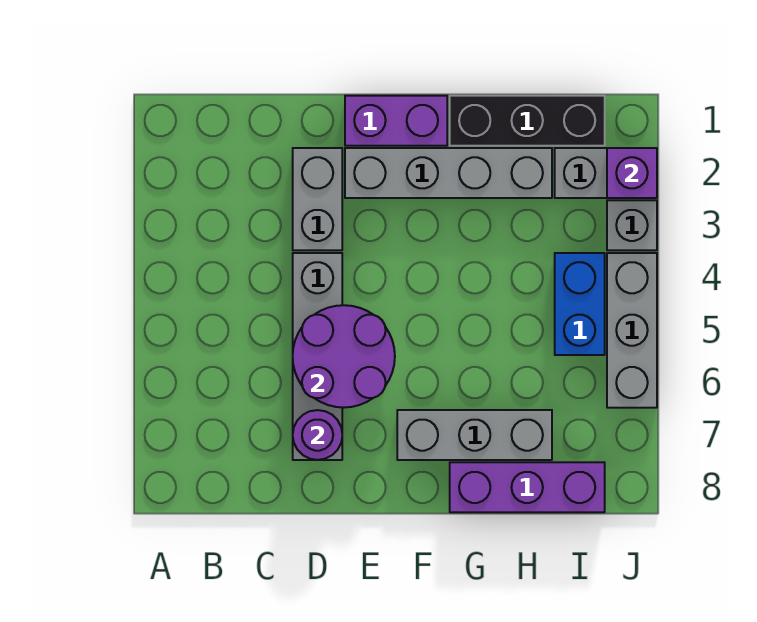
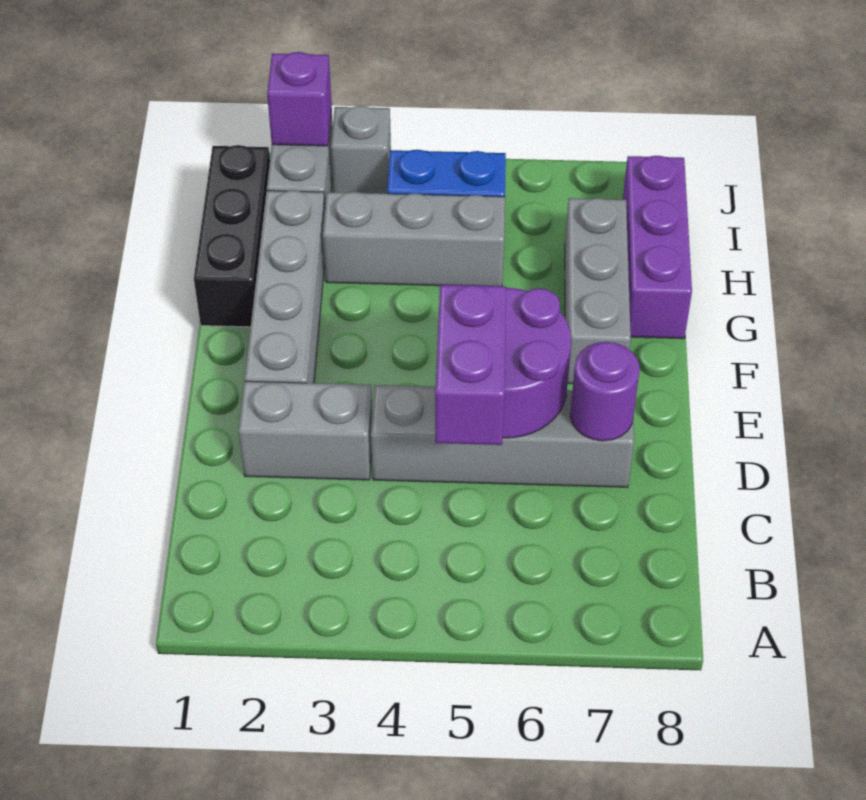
purple brick E1:F1 level 1 -> purple brick C5:D5 level 3
grey brick J4:J6 level 1 -> grey brick H3:H5 level 1

